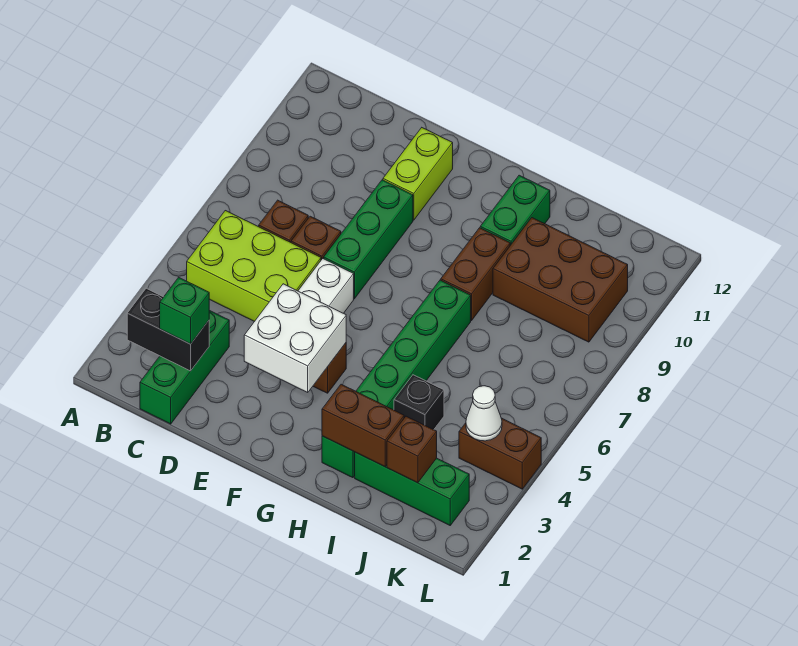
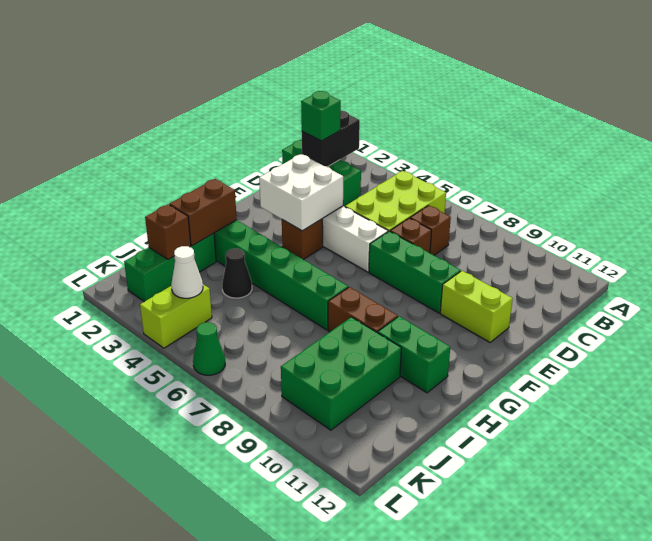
black brick I4 level 1 -> black cone I4 level 1
brown brick I9:K10 level 1 -> green brick I9:K10 level 1
brown brick K4:L4 level 1 -> lime brick K4:L4 level 1
none -> green cone L6 level 1

